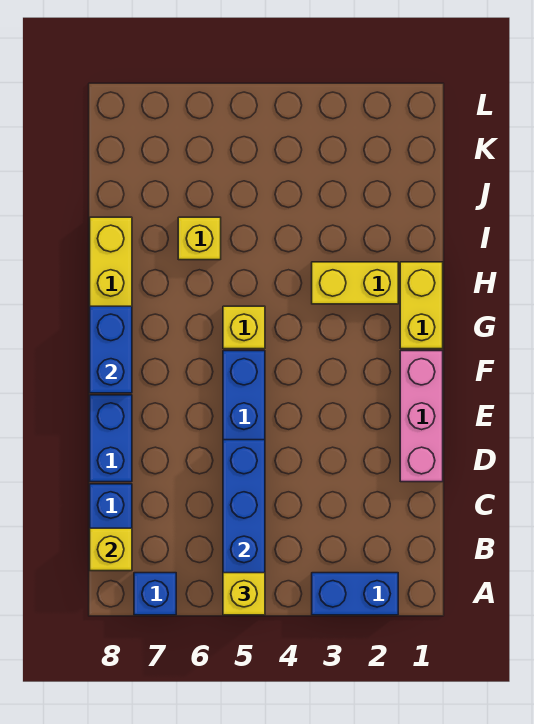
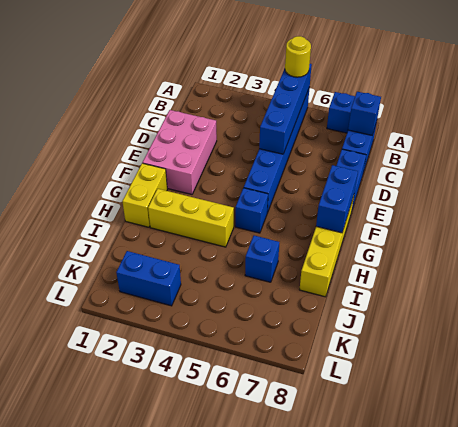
blue brick A2:A3 level 1 -> blue brick K2:K3 level 1
yellow brick A5 level 3 -> yellow round brick A5 level 3
yellow brick B8 level 2 -> blue brick B8 level 2
pink brick D1:F1 level 1 -> pink brick D1:F2 level 1
yellow brick G5 level 1 -> blue brick G5 level 1
yellow brick H2:H3 level 1 -> yellow brick H2:H4 level 1
yellow brick I6 level 1 -> blue brick I6 level 1

